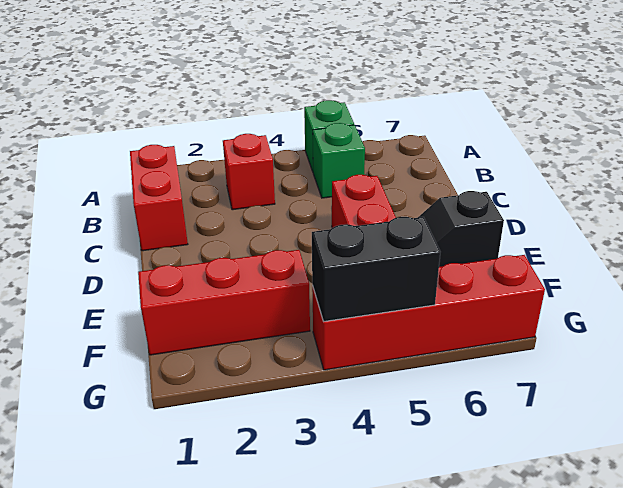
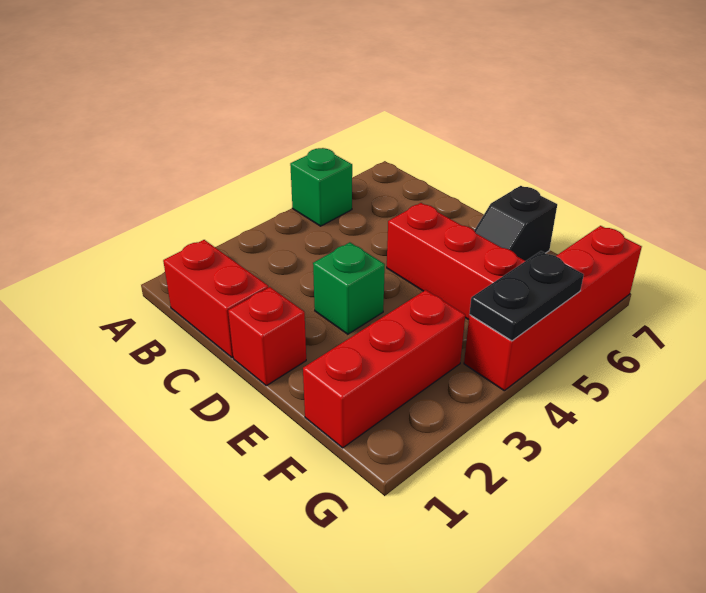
red brick B3 level 1 -> red brick D1 level 1
green brick B5 level 1 -> green brick D3 level 1
black brick G4:G5 level 2 -> black plate G4:G5 level 2

